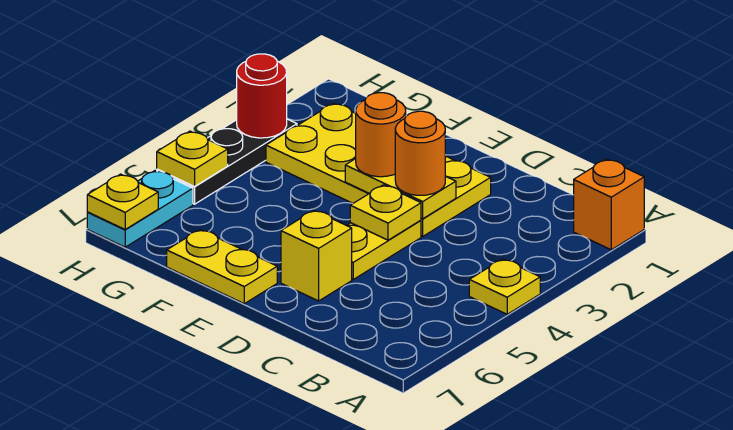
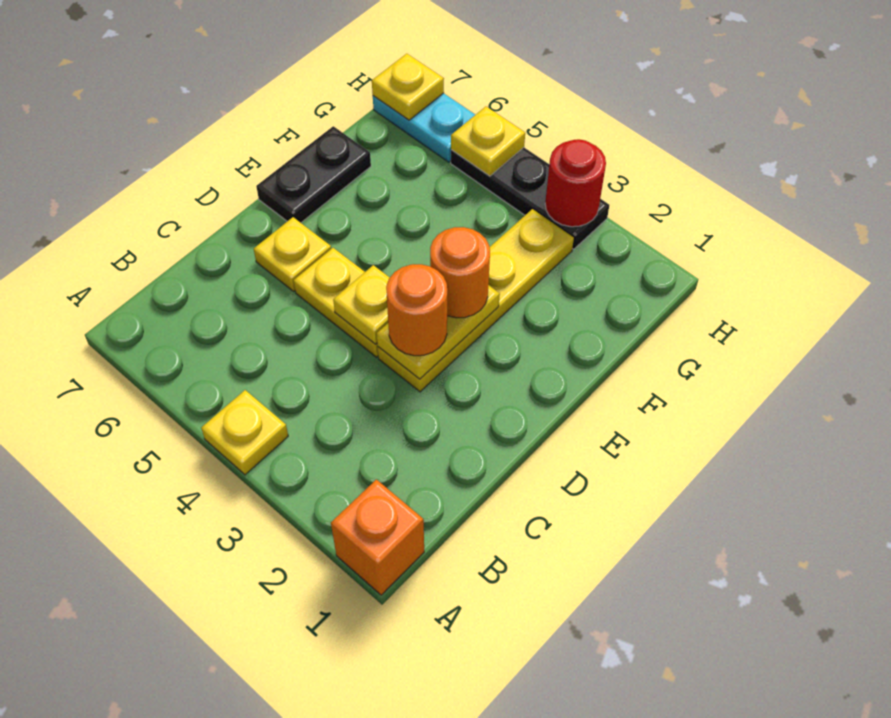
yellow plate D2:G3 level 1 -> yellow plate D3:G3 level 1
yellow brick D6 level 1 -> yellow plate D6 level 1
yellow plate E7:F7 level 1 -> black plate E7:F7 level 1

